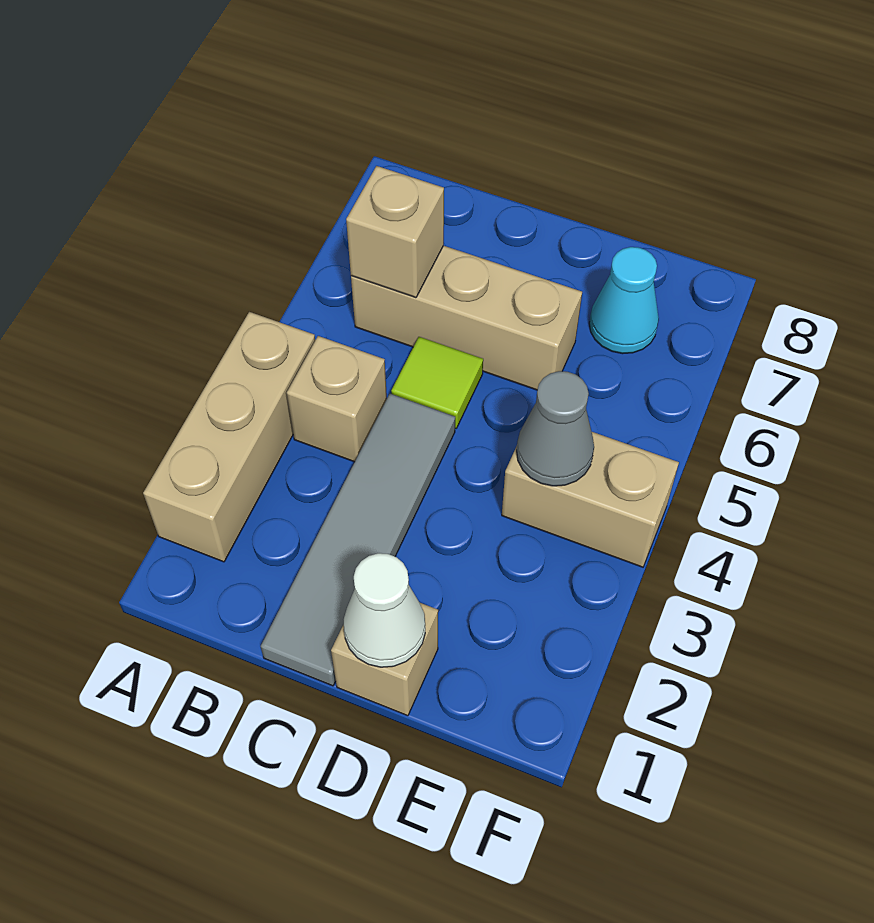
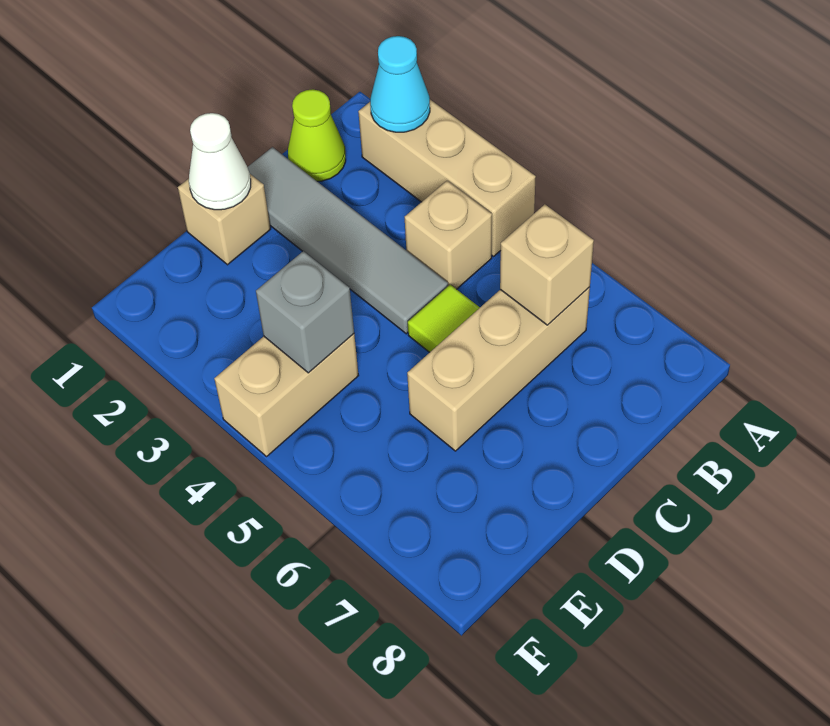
none -> lime cone B1 level 1
grey cone E4 level 2 -> grey brick E4 level 2
cyan cone E7 level 1 -> cyan cone A2 level 2

